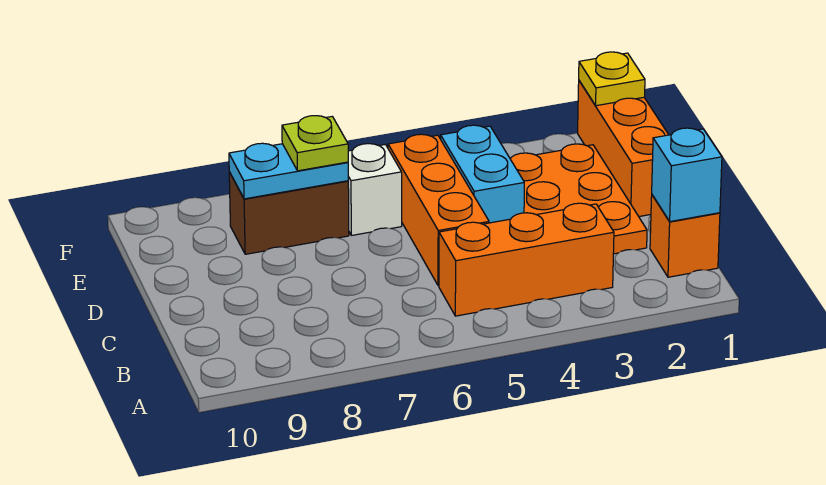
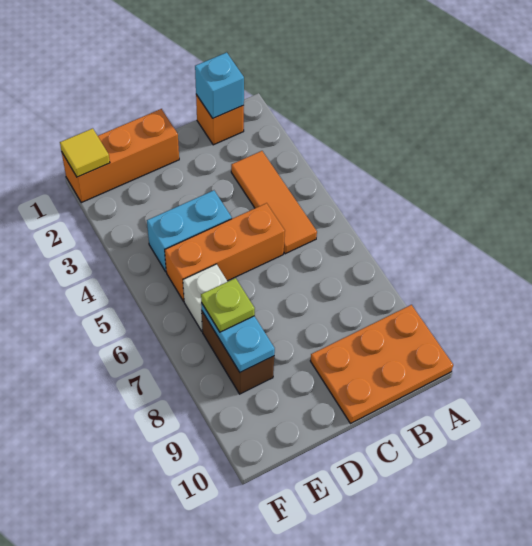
orange brick B3:B5 level 1 -> orange tile B3:B5 level 1
orange plate C2:E3 level 1 -> orange plate A9:C10 level 1
yellow plate F1 level 2 -> yellow tile F1 level 2

